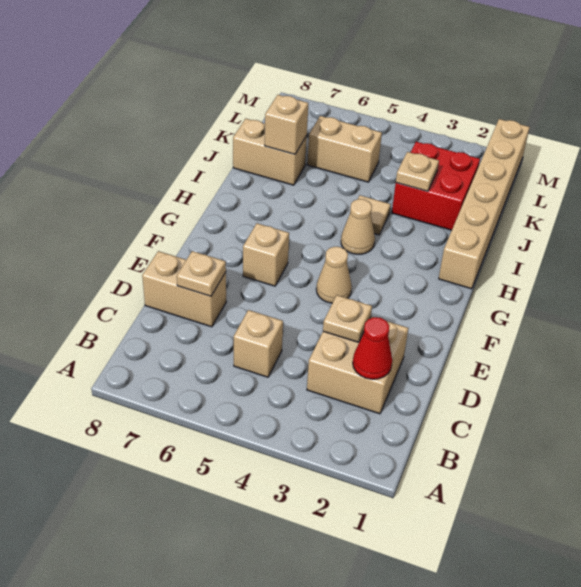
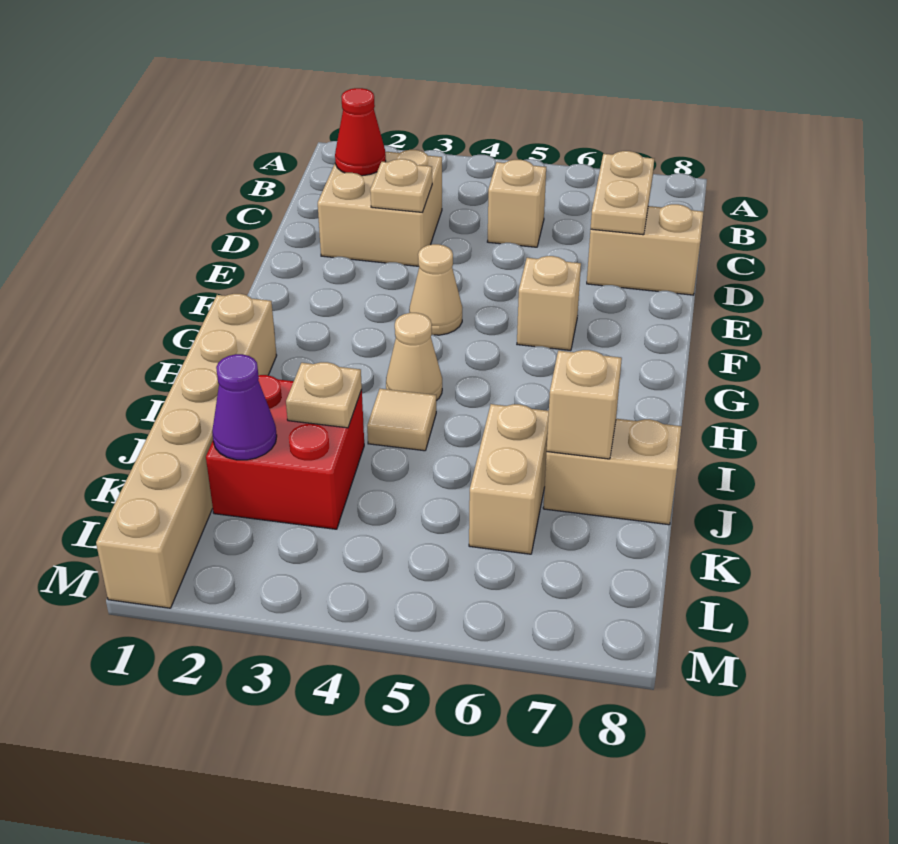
tan plate D7 level 2 -> tan plate C7:D7 level 2
none -> purple cone K2 level 2
tan brick K5:K6 level 1 -> tan brick J6:K6 level 1

